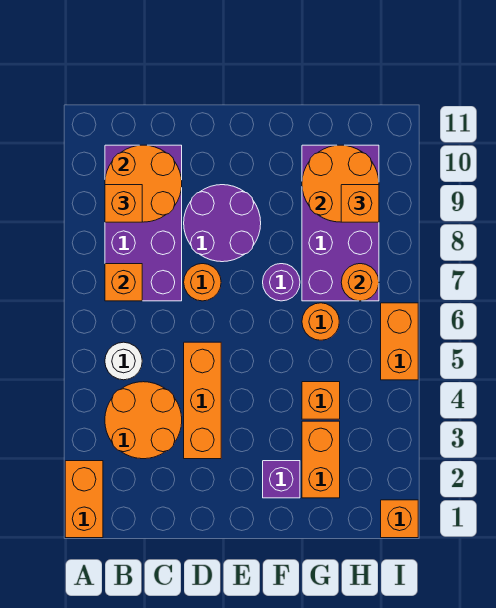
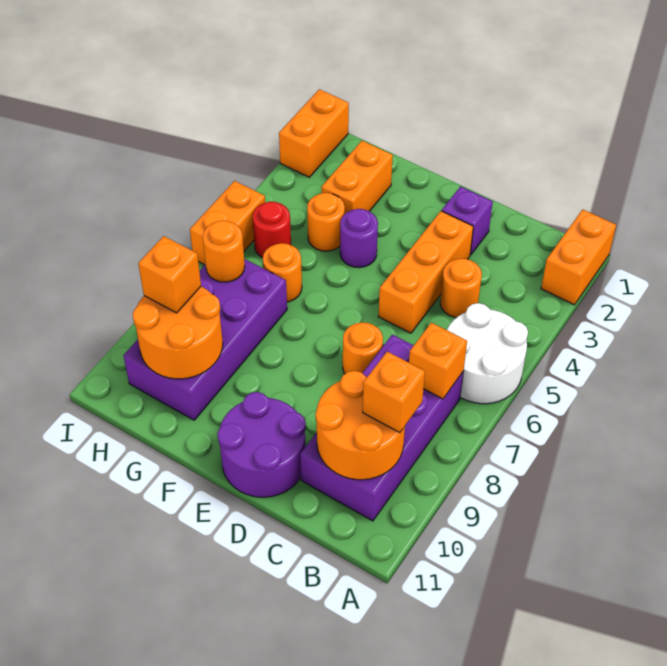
orange round brick B3:C4 level 1 -> orange round brick C4 level 1
white round brick B5 level 1 -> white round brick A5:B6 level 1
purple round brick D8:E9 level 1 -> purple round brick D10:E11 level 1
purple brick F2 level 1 -> purple brick D2 level 1
purple round brick F7 level 1 -> purple round brick F4 level 1
orange brick G4 level 1 -> orange round brick G4 level 1
none -> red round brick H5 level 1
orange brick I1 level 1 -> orange brick I1:I2 level 1

